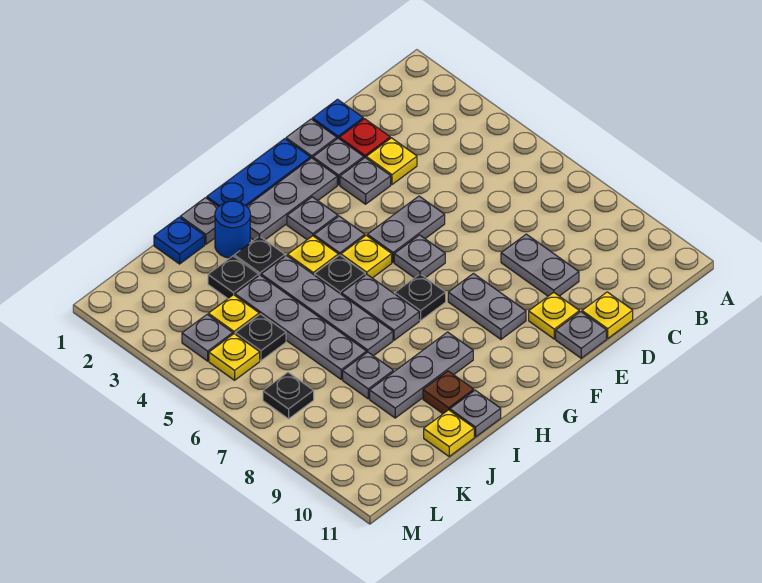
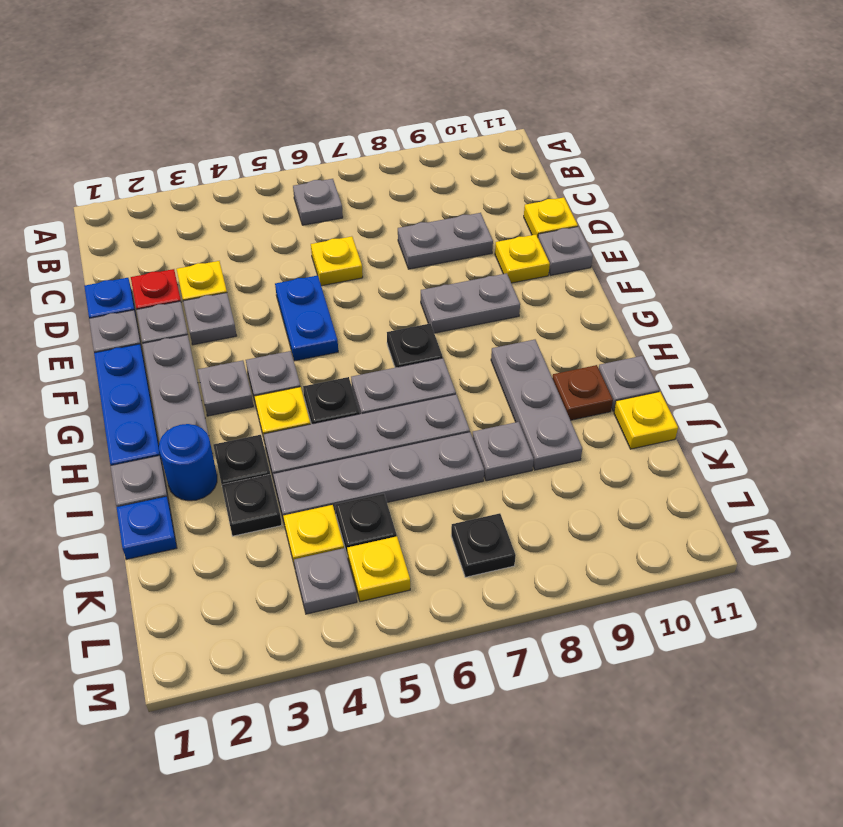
grey plate E5:F5 level 1 -> blue plate E5:F5 level 1
grey plate F6 level 1 -> grey plate B6 level 1
yellow plate G5 level 1 -> yellow plate D6 level 1

